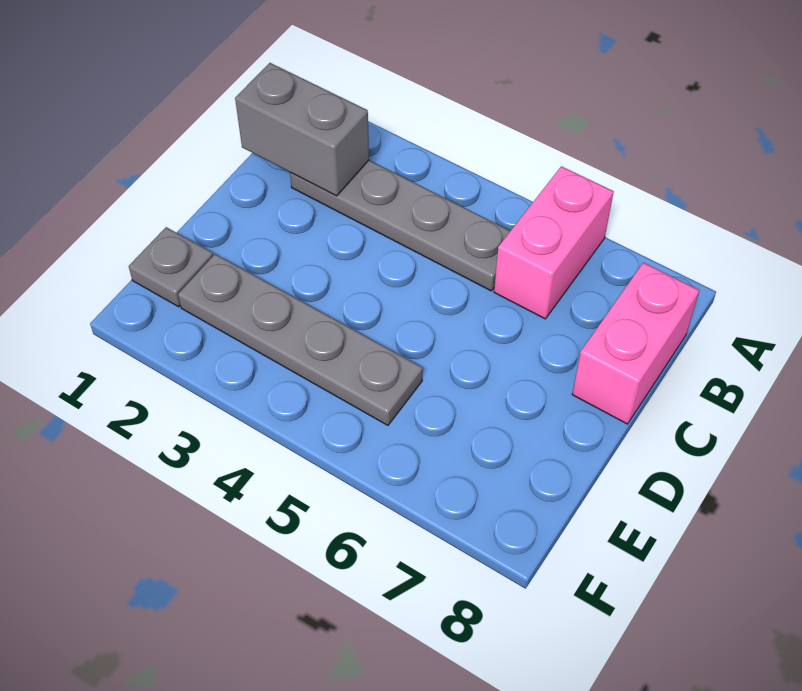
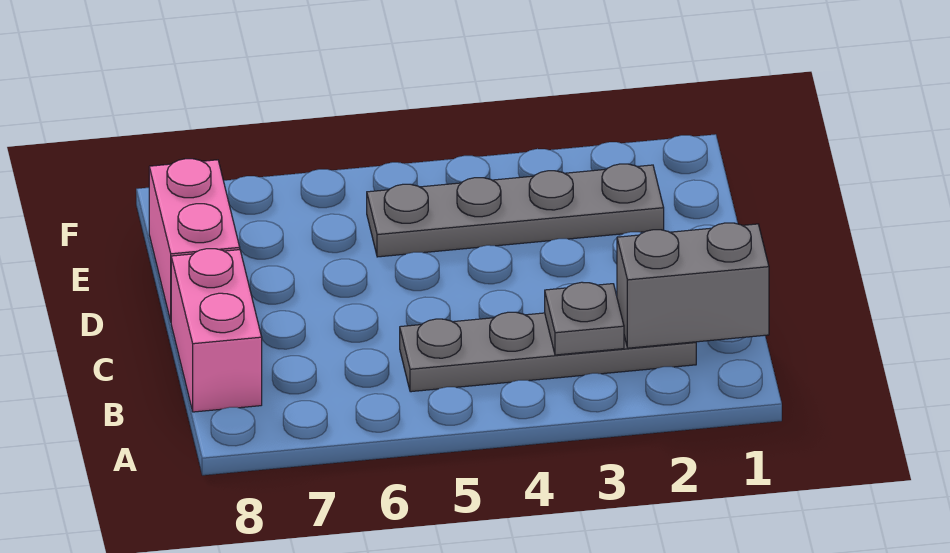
pink brick A6:B6 level 1 -> pink brick D8:E8 level 1
grey plate E1 level 1 -> grey plate B3 level 2

